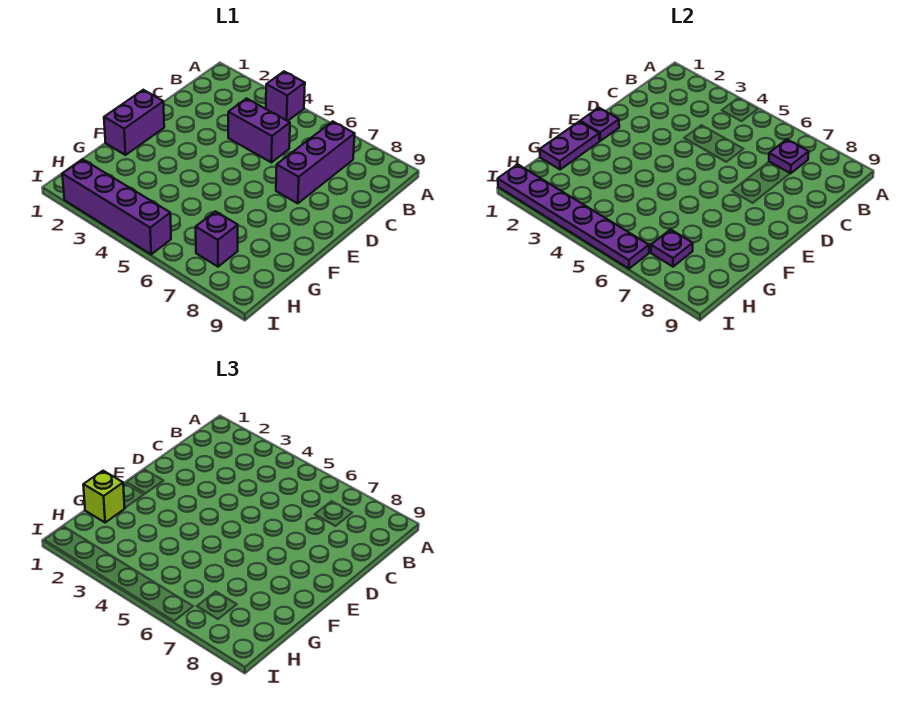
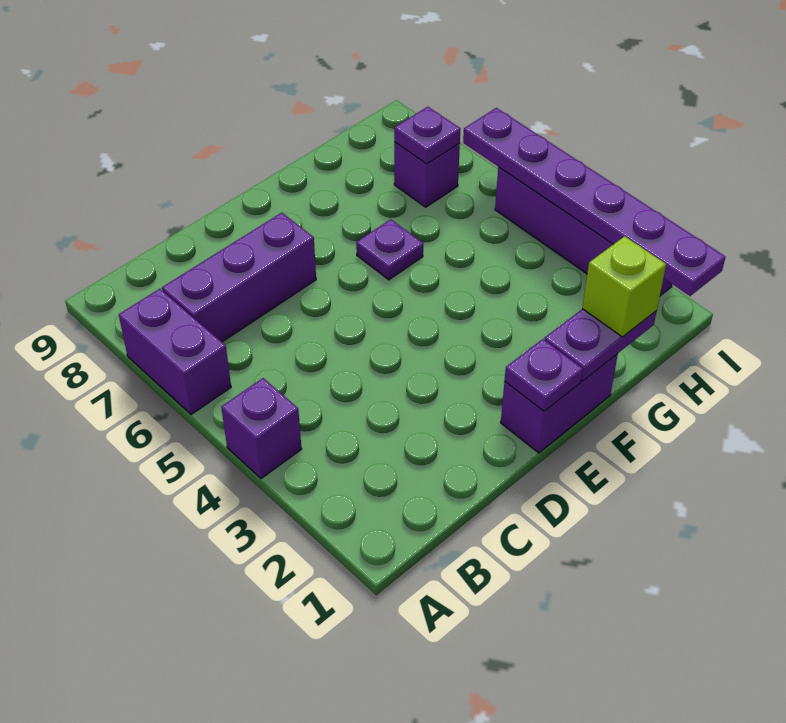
purple plate B7 level 2 -> purple plate F6 level 1
purple brick C4:C5 level 1 -> purple brick A6:A7 level 1

